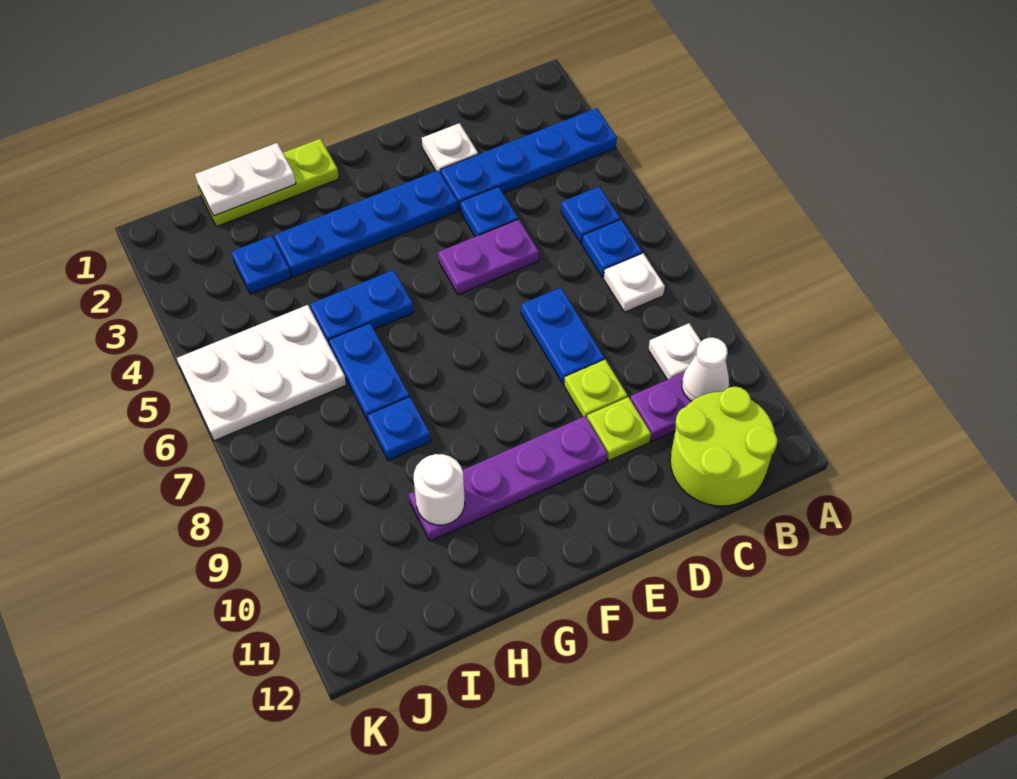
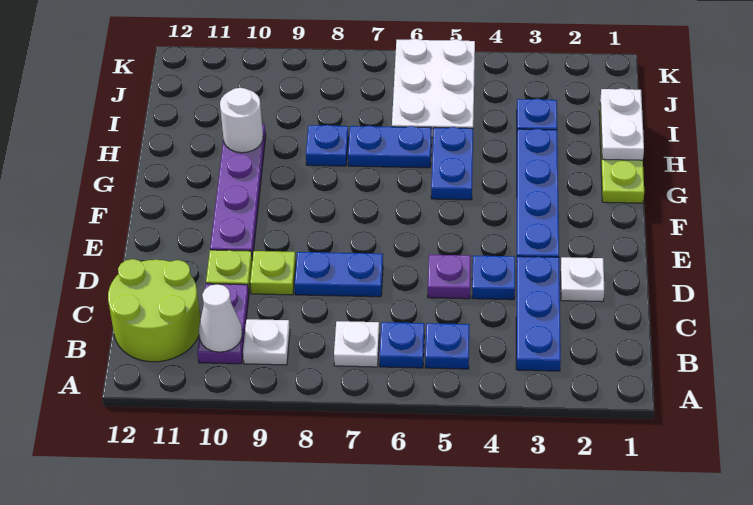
blue plate A3:D3 level 1 -> blue plate B3:D3 level 1
purple plate D5:E5 level 1 -> purple plate D5 level 1

